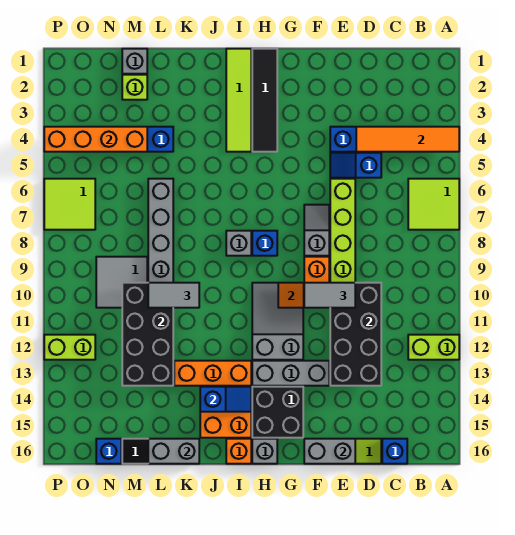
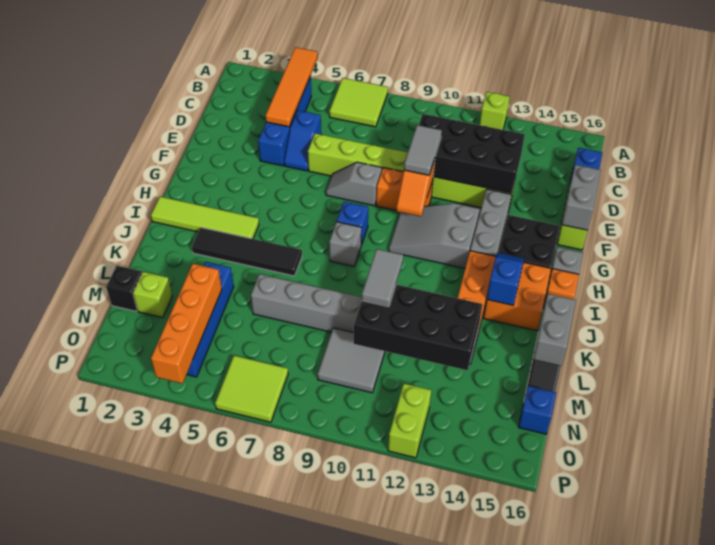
lime brick A12:B12 level 1 -> lime brick A12 level 1
black tile H1:H4 level 1 -> black tile J3:J6 level 1
grey brick M1 level 1 -> black brick M1 level 1

